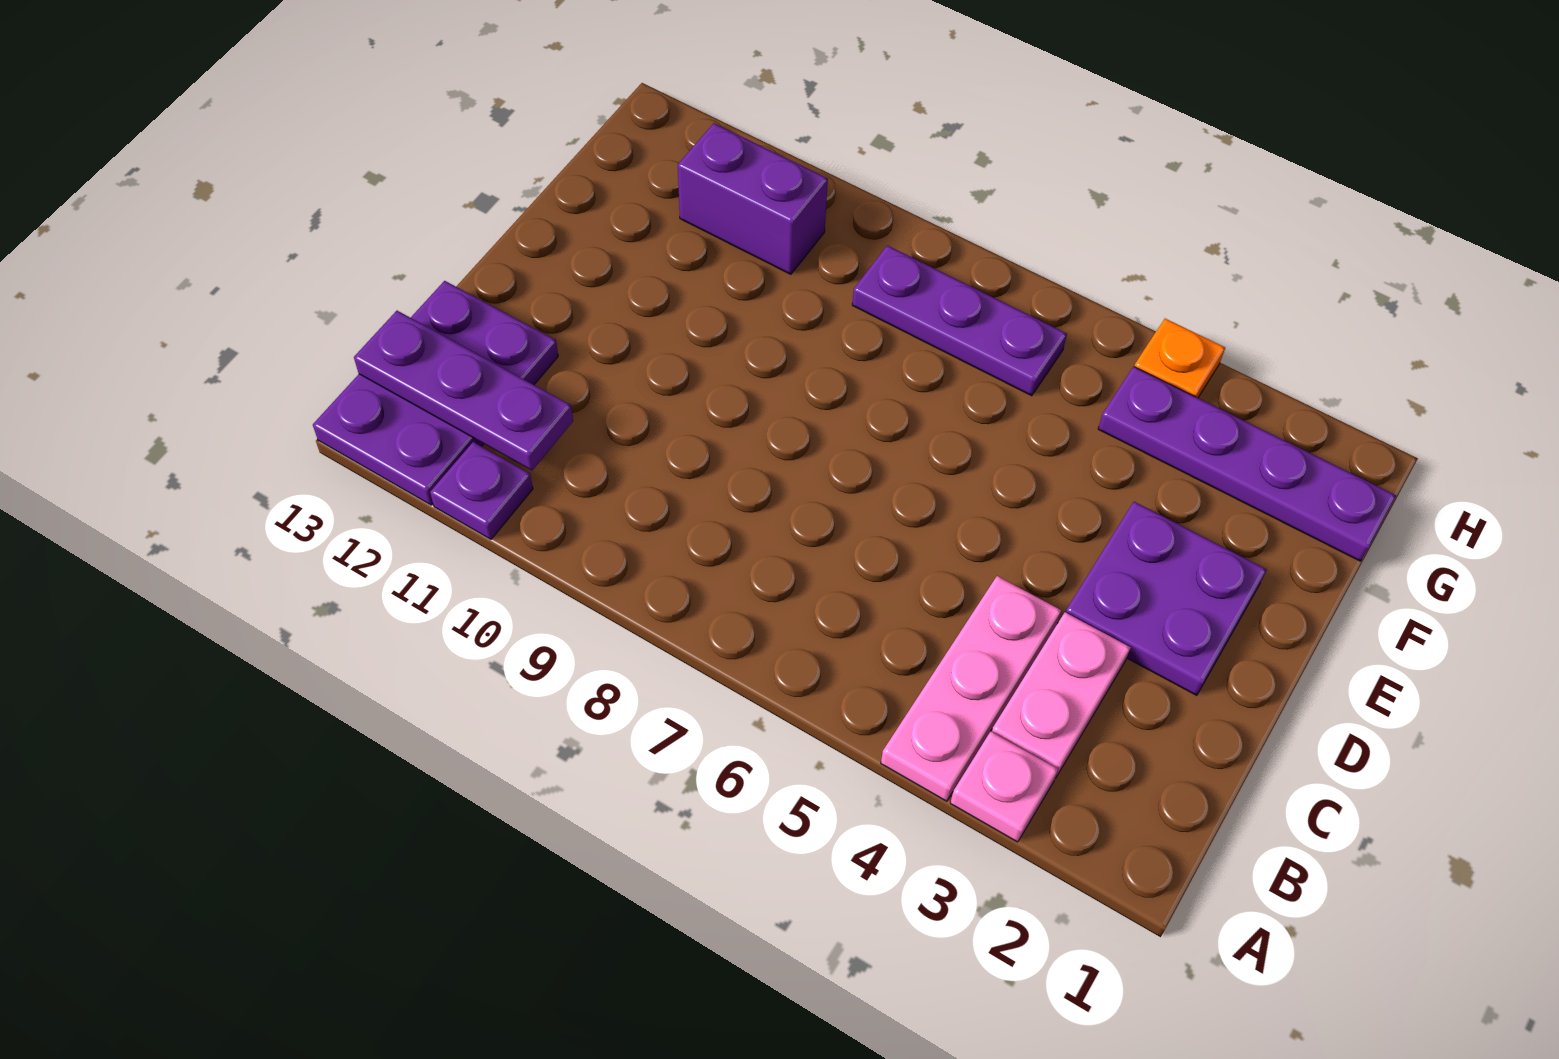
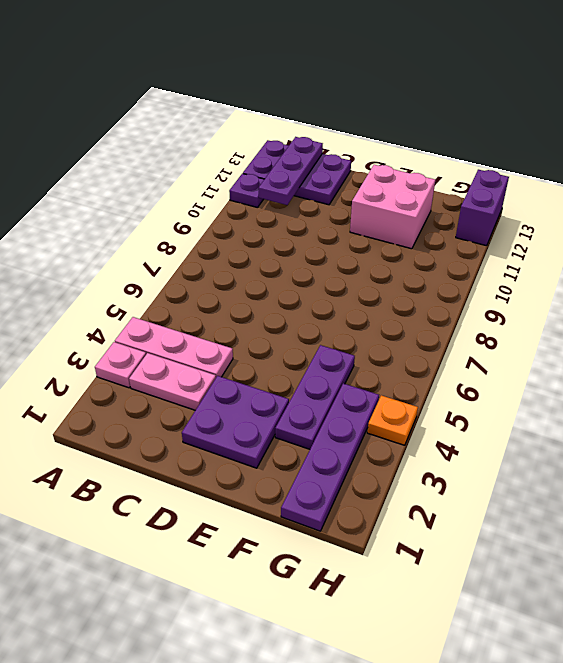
none -> pink brick E11:F12 level 1
purple plate G6:G8 level 1 -> purple plate F3:F5 level 1
purple brick G10:G11 level 1 -> purple brick H12:H13 level 1

